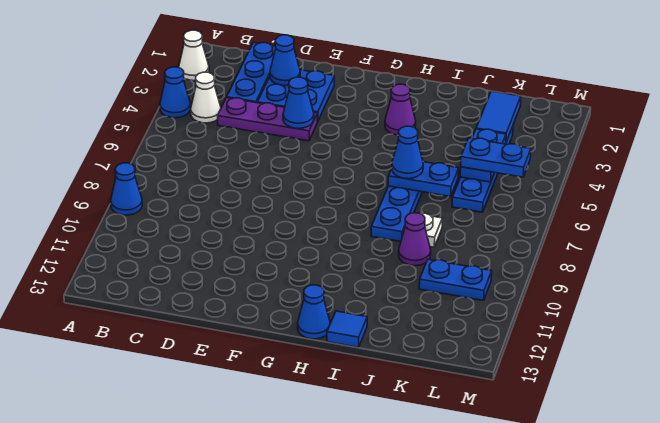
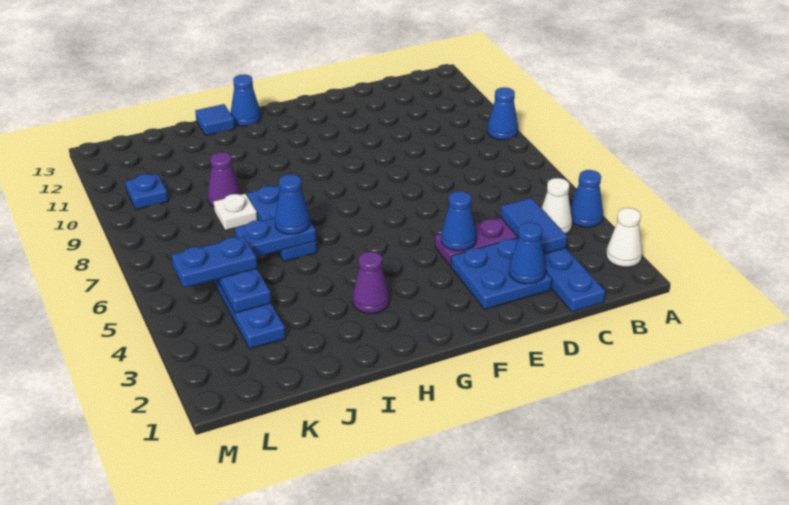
blue tile K2:K3 level 2 -> blue tile C3:C4 level 2
blue plate K10:L10 level 1 -> blue plate L10 level 1

